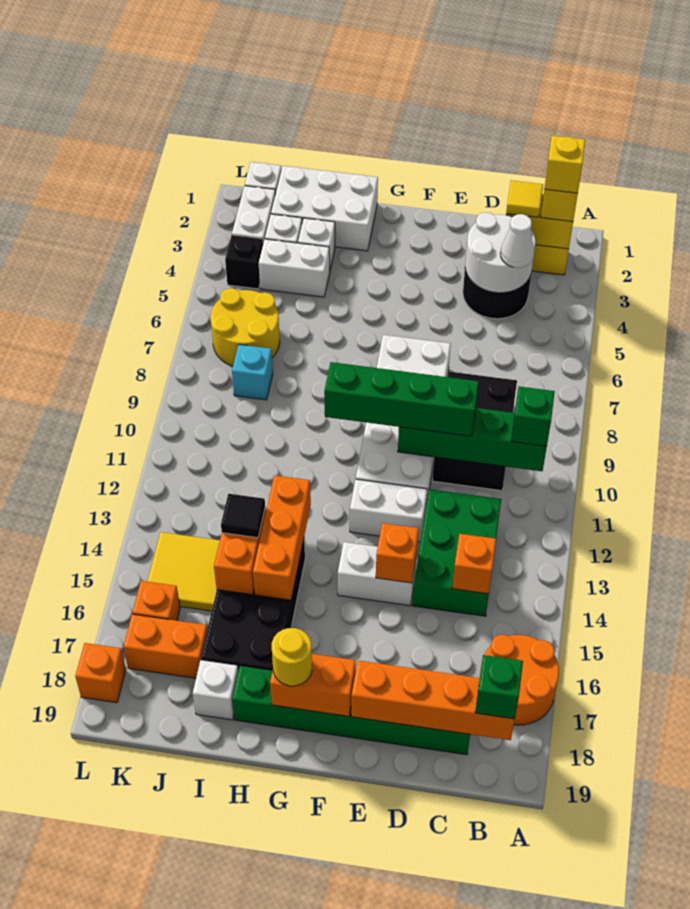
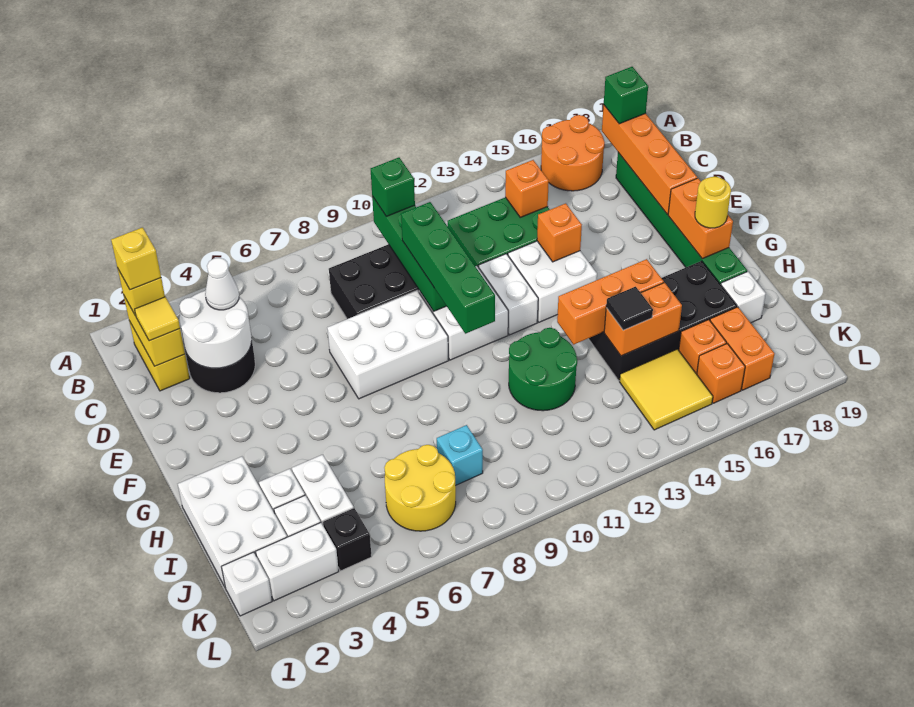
white brick E14:F14 level 1 -> white brick E13:F14 level 1
none -> green round brick H11:I12 level 1
orange brick L18 level 1 -> orange brick J16 level 1

